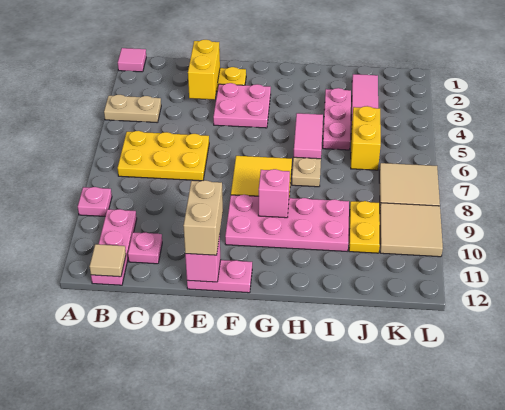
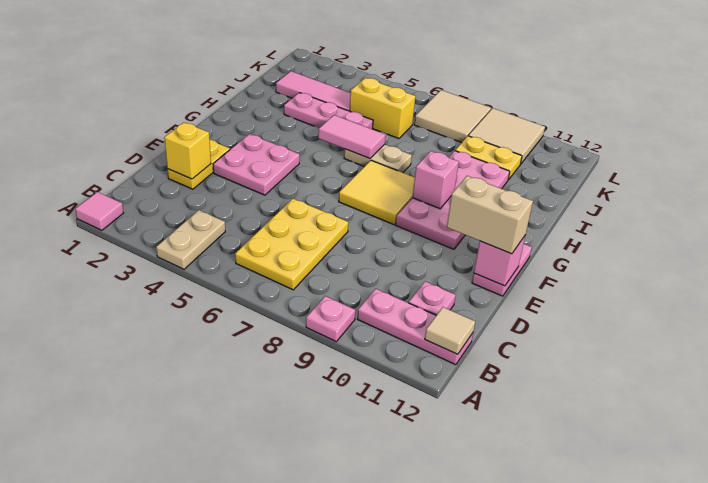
yellow brick D2:D3 level 2 -> yellow brick D2 level 2

